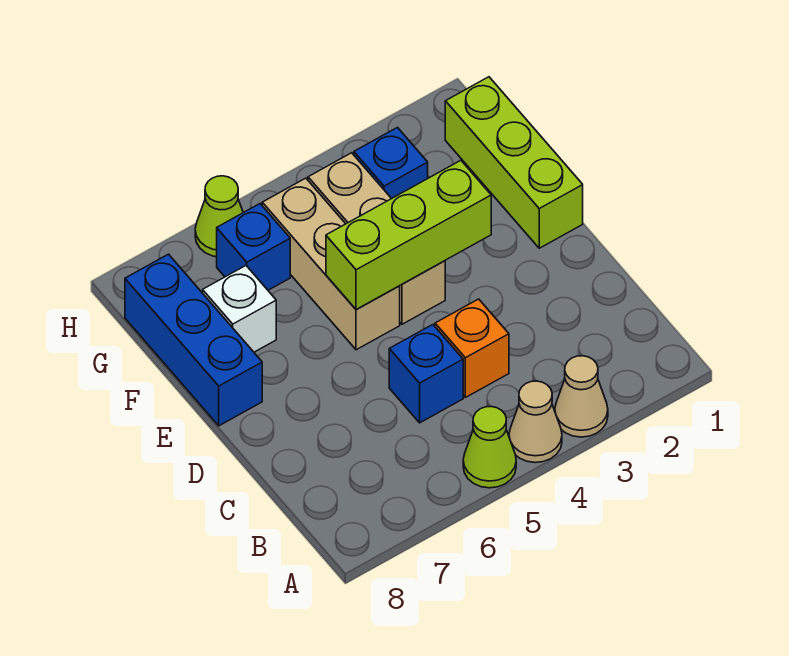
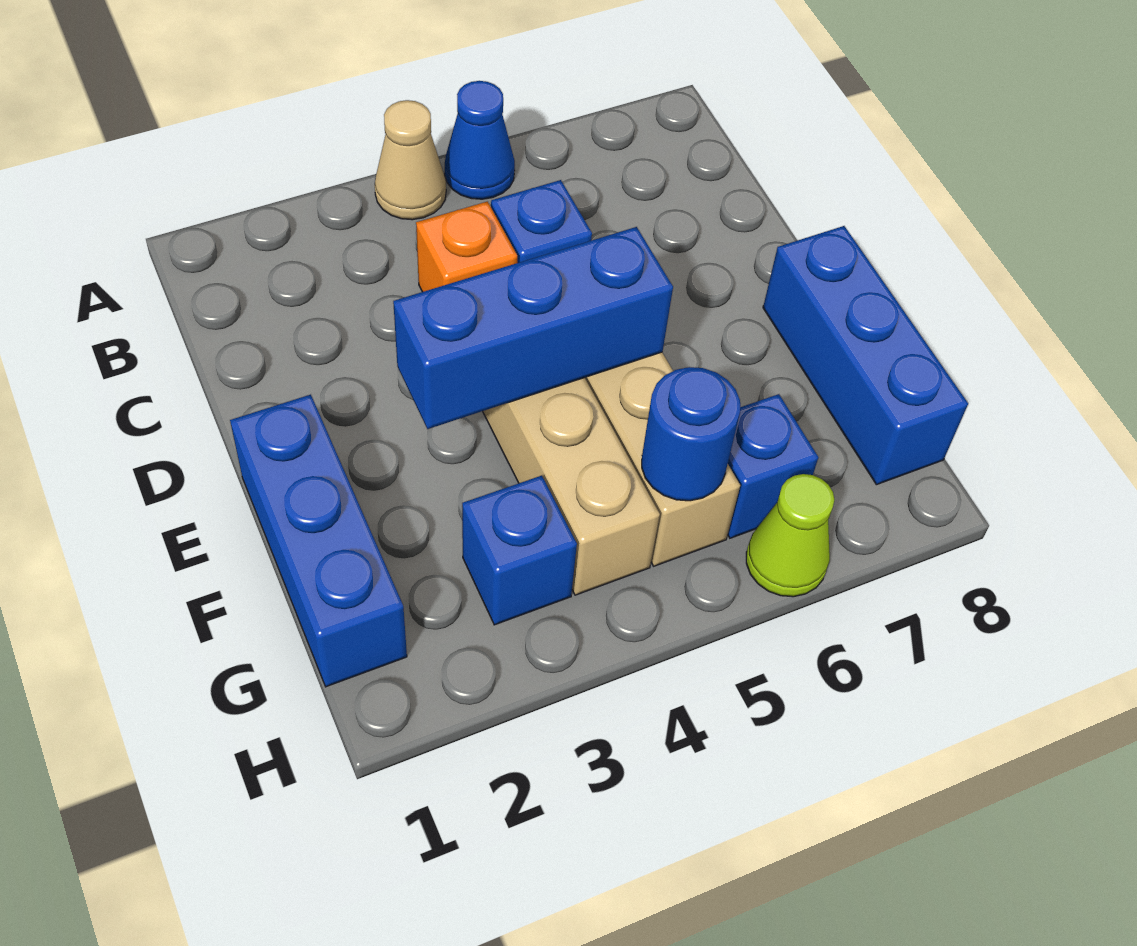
tan cone A3 level 1 -> none
lime cone A5 level 1 -> blue cone A5 level 1
lime brick E1:G1 level 1 -> blue brick E1:G1 level 1
lime brick E3:E5 level 2 -> blue brick E3:E5 level 2
white brick F7 level 1 -> none
none -> blue round brick G5 level 2

